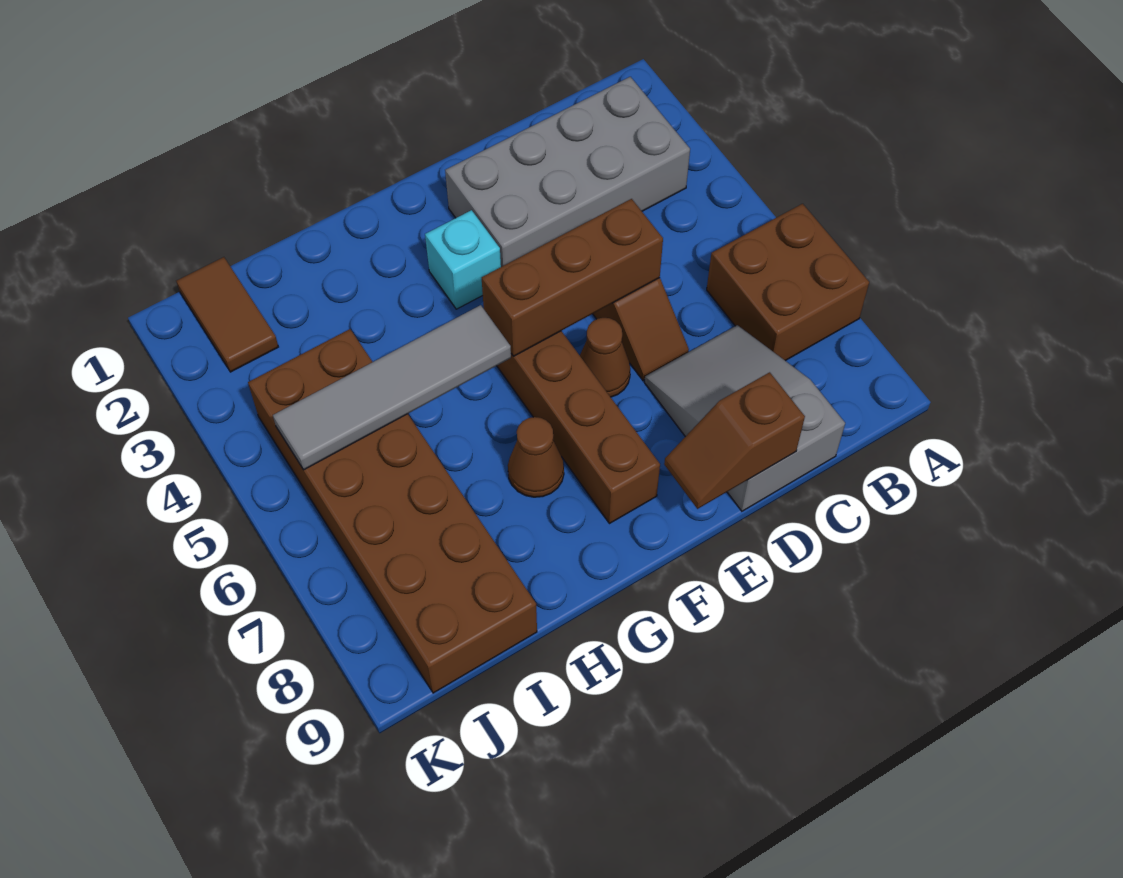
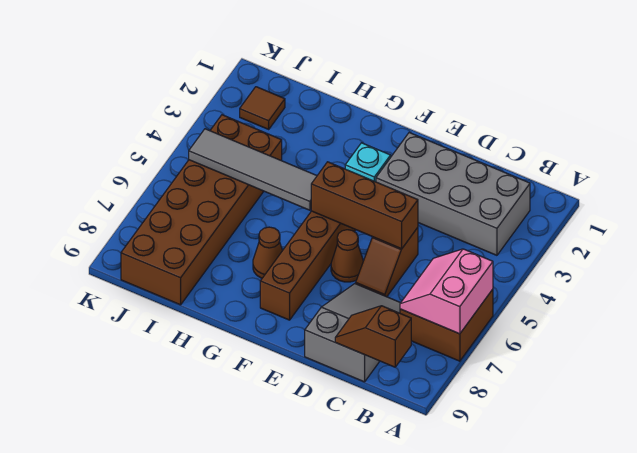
none -> pink slope A6:B7 level 2 top A
brown slope D9:E9 level 2 top D -> brown slope B9:C9 level 2 top B
brown tile J1:J2 level 1 -> brown tile J2 level 1

